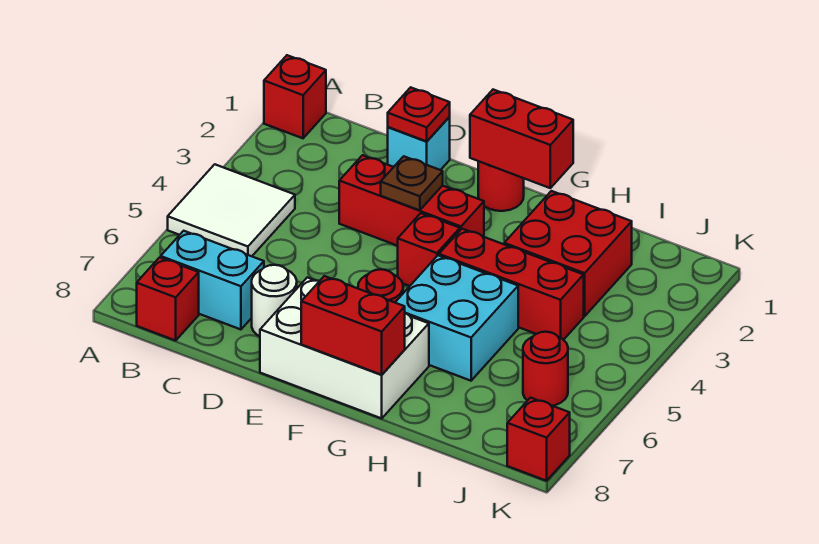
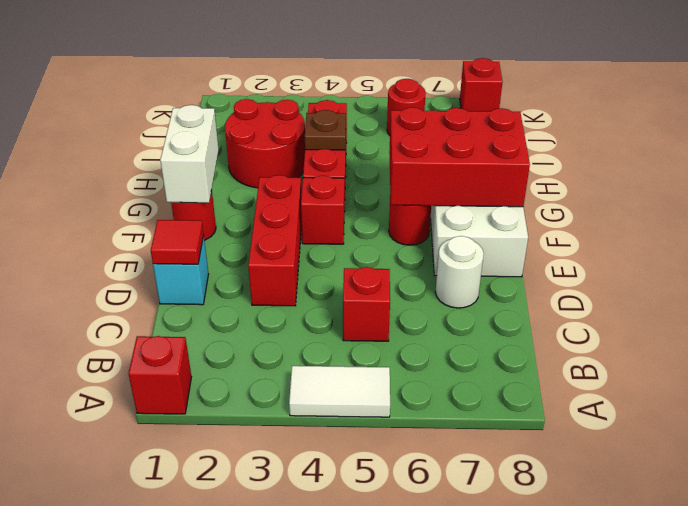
white tile A4:B5 level 1 -> white tile A4:A5 level 1
cyan brick B7:C7 level 1 -> none
red brick B8 level 1 -> red brick C5 level 1
red plate D1 level 2 -> red tile D1 level 2
brown plate E3 level 2 -> brown plate H4 level 2
red brick F1:G1 level 2 -> white brick F1:G1 level 2
red brick F8:G8 level 2 -> red brick F6:G8 level 2
cyan brick G5:H6 level 1 -> none
red brick H2:I3 level 1 -> red round brick H2:I3 level 1

